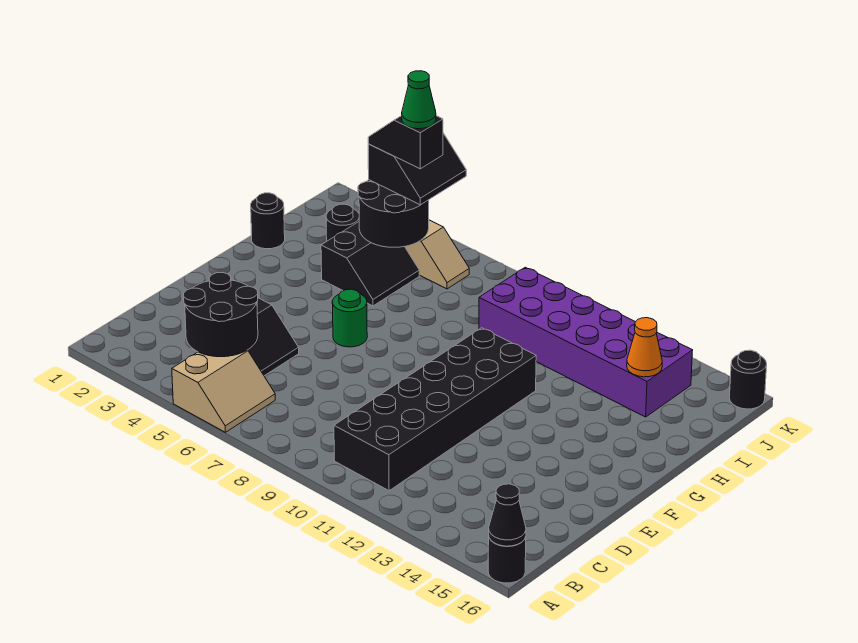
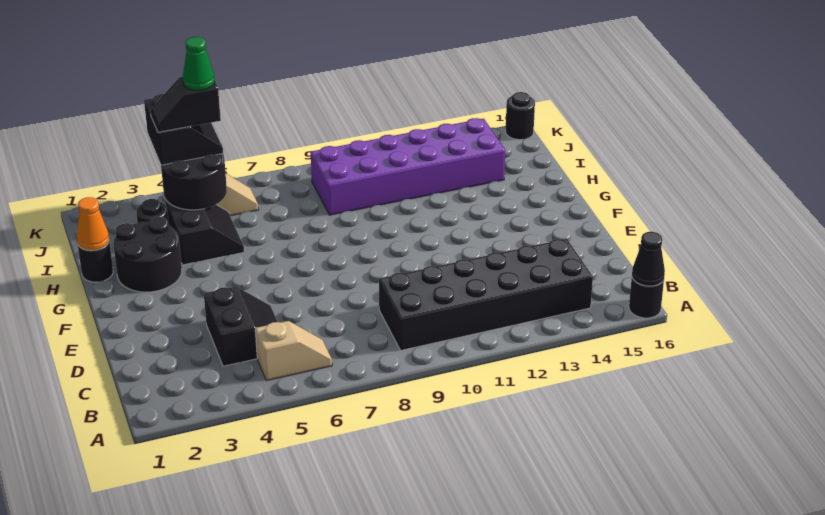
tan slope A5:B6 level 1 top 5 -> tan slope B5:B6 level 1 top 5
black round brick B4:C5 level 2 -> black round brick G2:H3 level 1
black brick B10:G11 level 1 -> black brick B9:C14 level 1
green round brick F6 level 1 -> none
orange cone I14 level 2 -> orange cone H1 level 2

